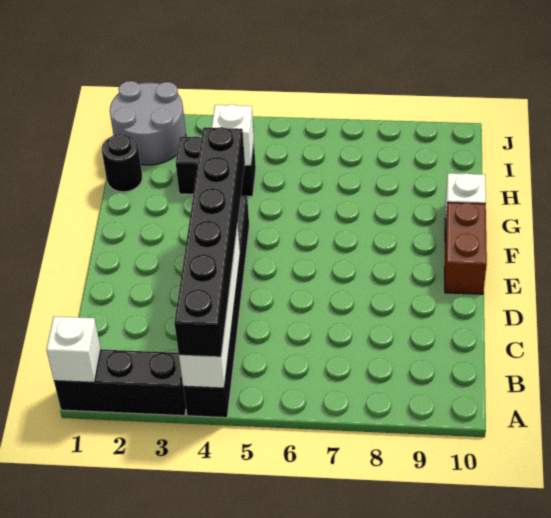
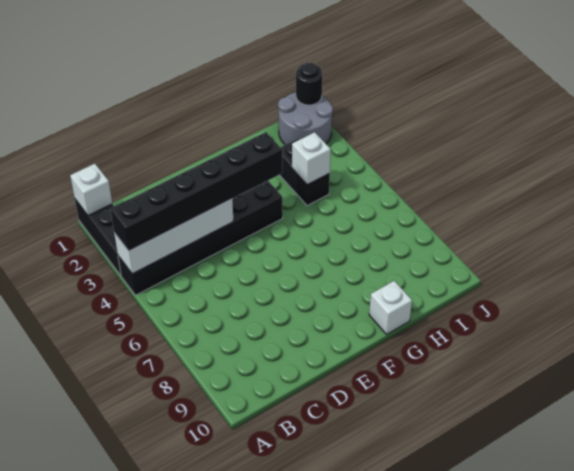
brown brick E10:F10 level 1 -> none
black round brick H1 level 1 -> black round brick J1 level 2

